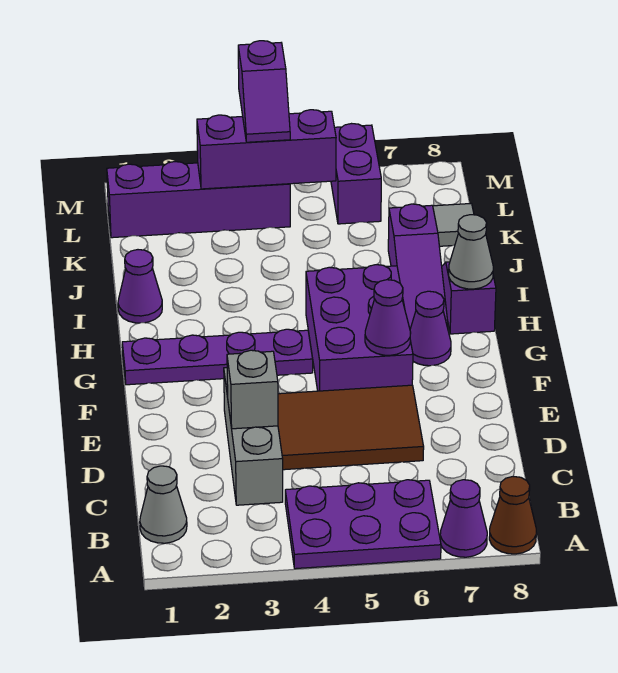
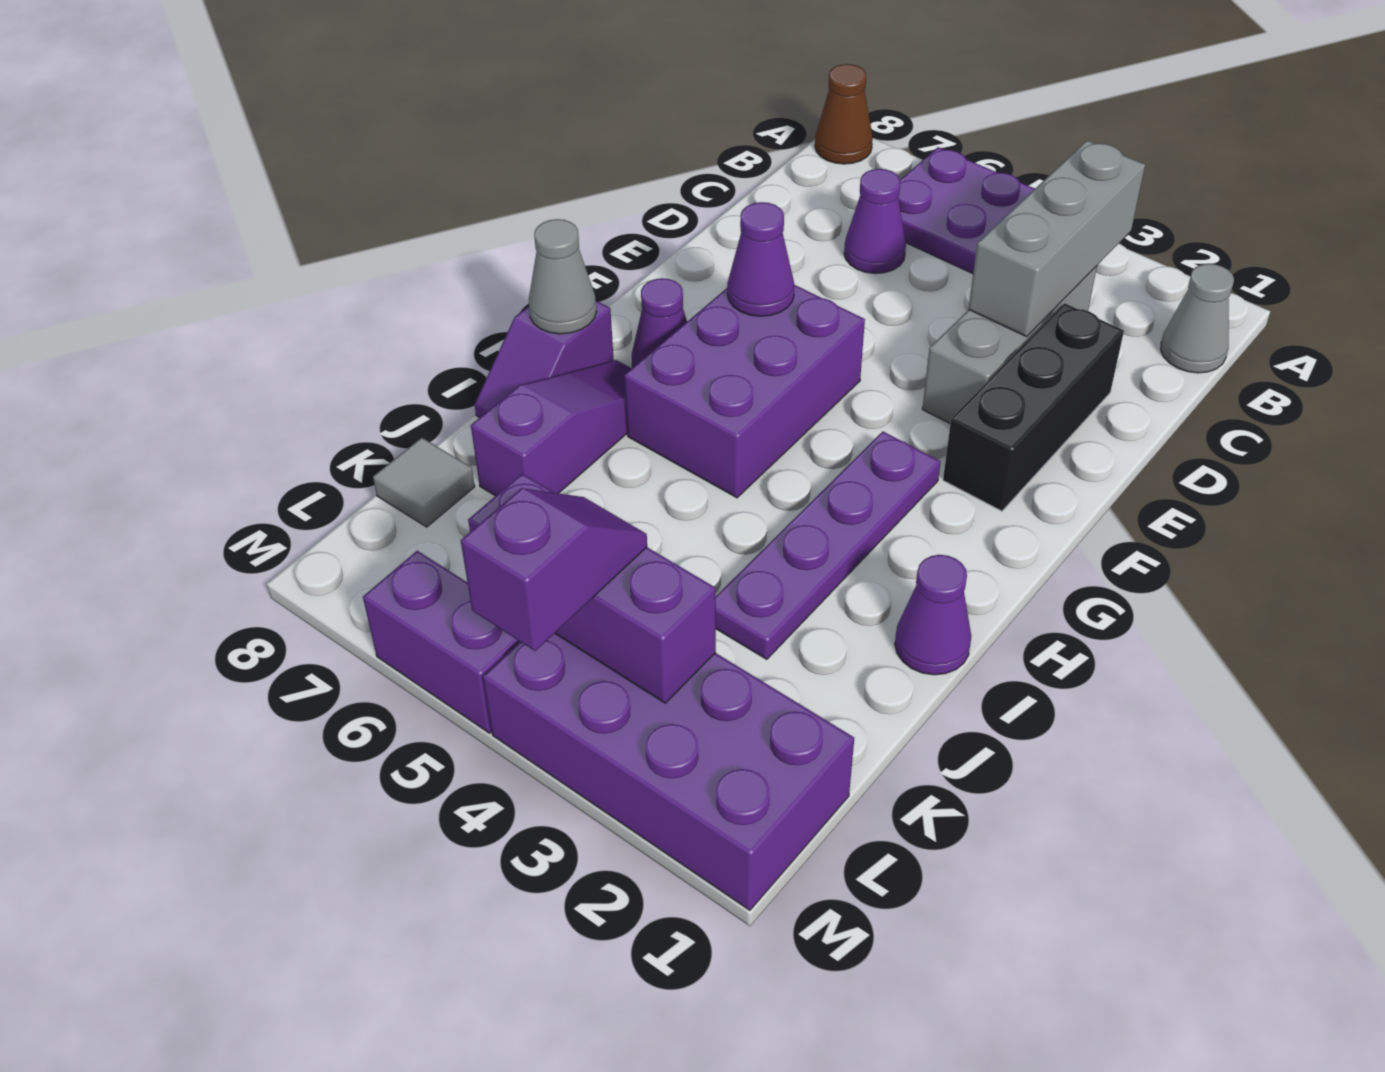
purple cone A7 level 1 -> purple cone C6 level 1
none -> black brick D2:F2 level 1
grey brick D3 level 2 -> grey brick B3:D3 level 2
brown tile D4:E6 level 1 -> none
purple plate G1:G4 level 1 -> purple plate G3:J3 level 1
purple brick L1:L4 level 1 -> purple brick L1:M4 level 1
purple brick L6:M6 level 1 -> purple brick M5:M6 level 1

